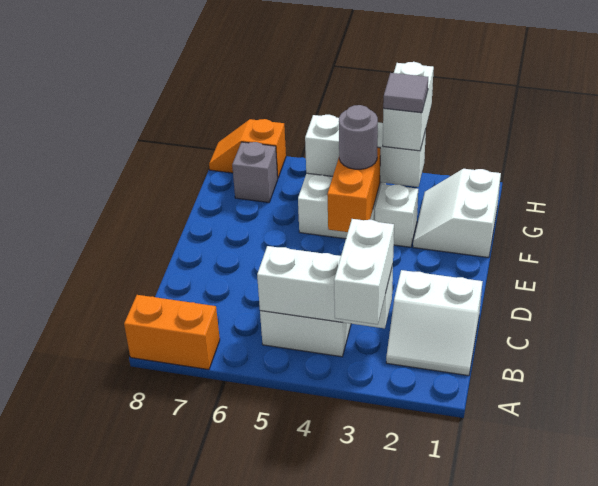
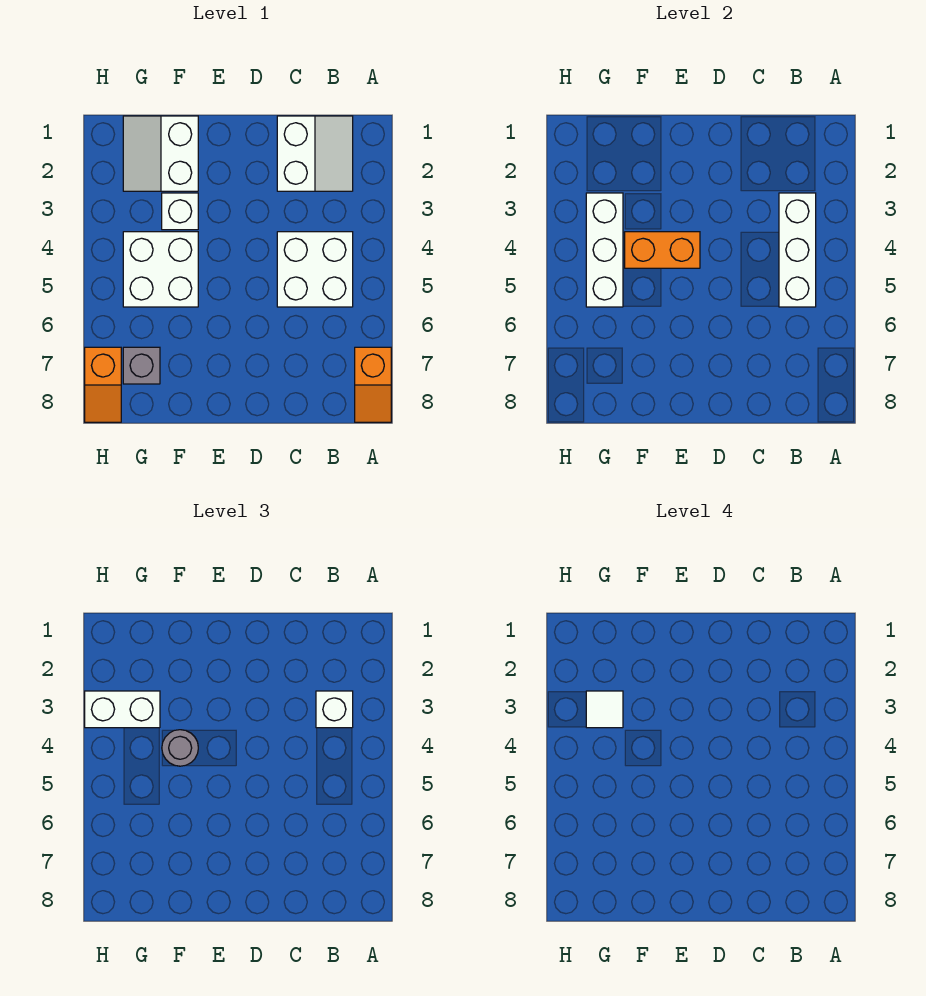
white brick A3:B3 level 3 -> white brick B3 level 3
orange brick A7:A8 level 1 -> orange slope A7:A8 level 1 top 7
white slope F1:G2 level 1 top 1 -> white slope F1:G2 level 1 top F
grey tile G3 level 4 -> white tile G3 level 4

